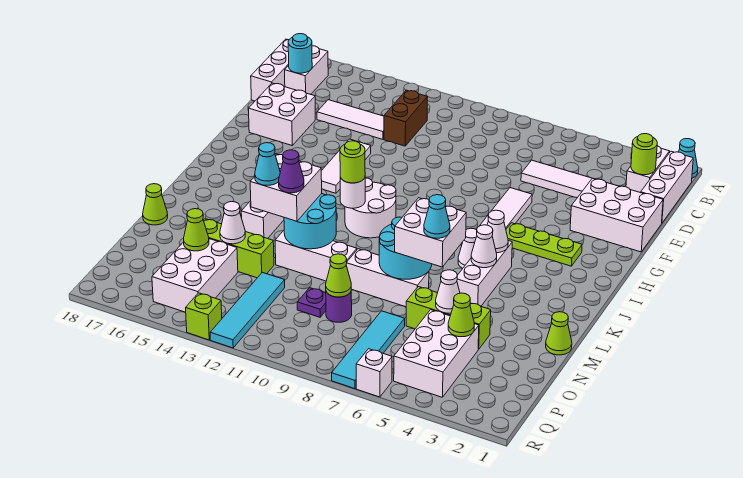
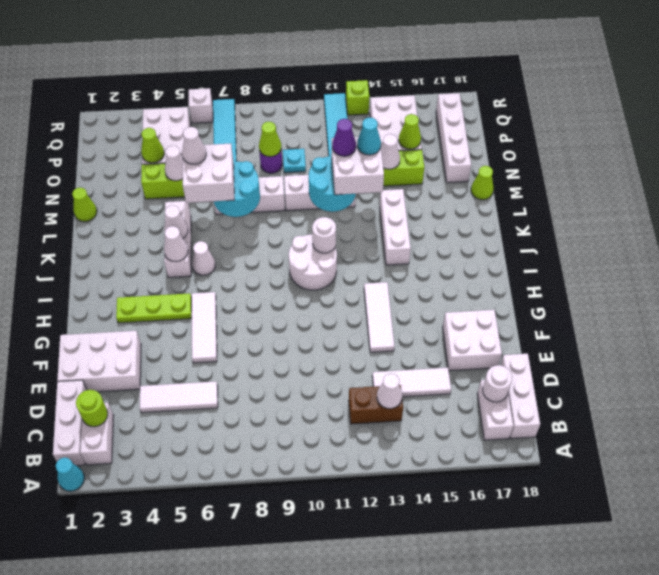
brown brick C12:D12 level 1 -> brown brick C12:C13 level 1
none -> white cone C13 level 2
cyan round brick C17 level 2 -> white round brick C17 level 2
lime round brick J11 level 3 -> none
cyan cone M6 level 4 -> white cone M6 level 4
none -> white brick N17:Q17 level 1
purple plate O10 level 1 -> cyan plate O10 level 1

